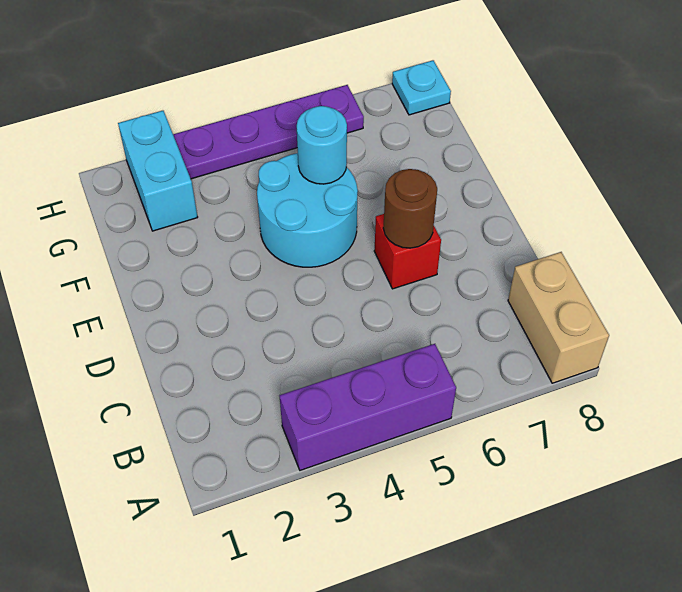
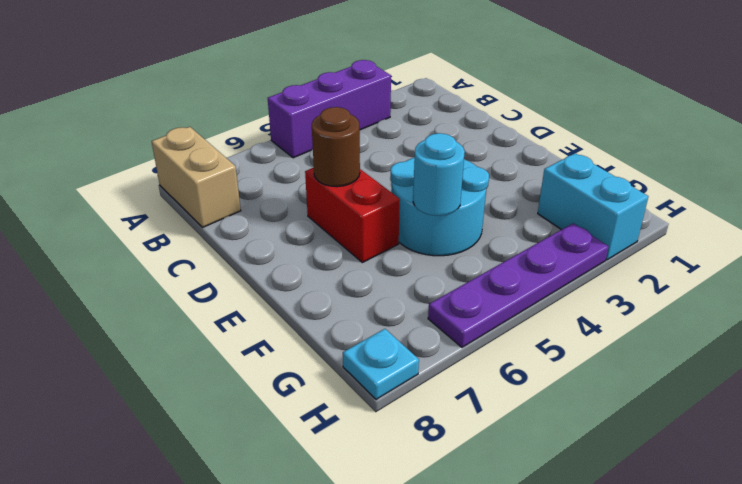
red brick D6 level 1 -> red brick D6:E6 level 1

